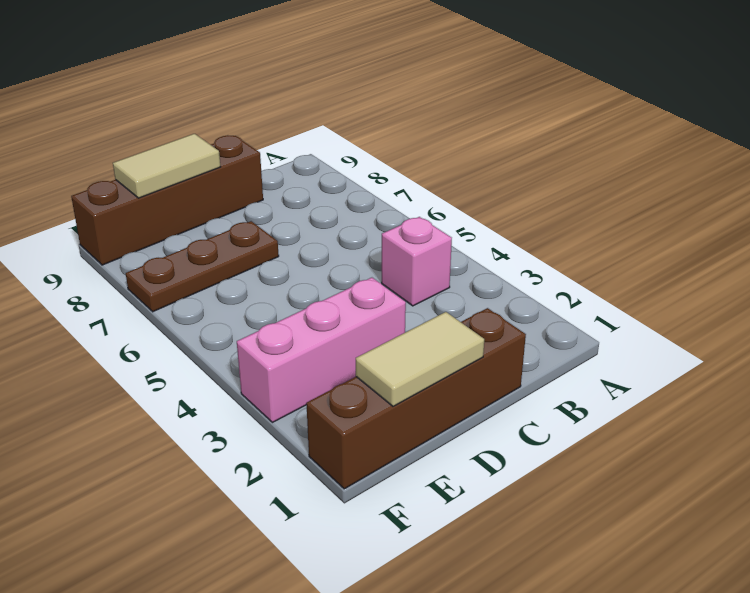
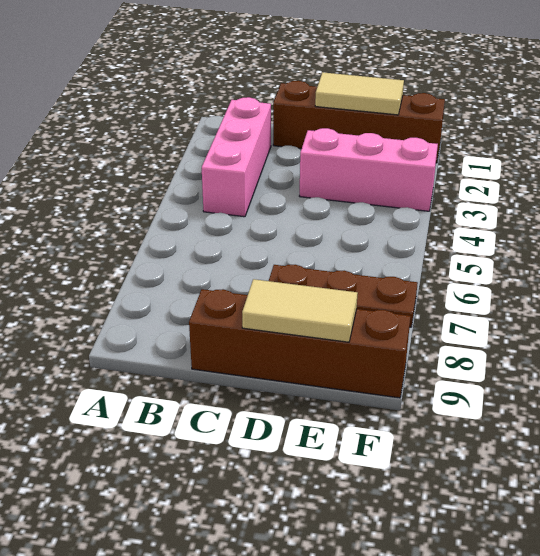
pink brick B4 level 1 -> pink brick B2:B4 level 1

